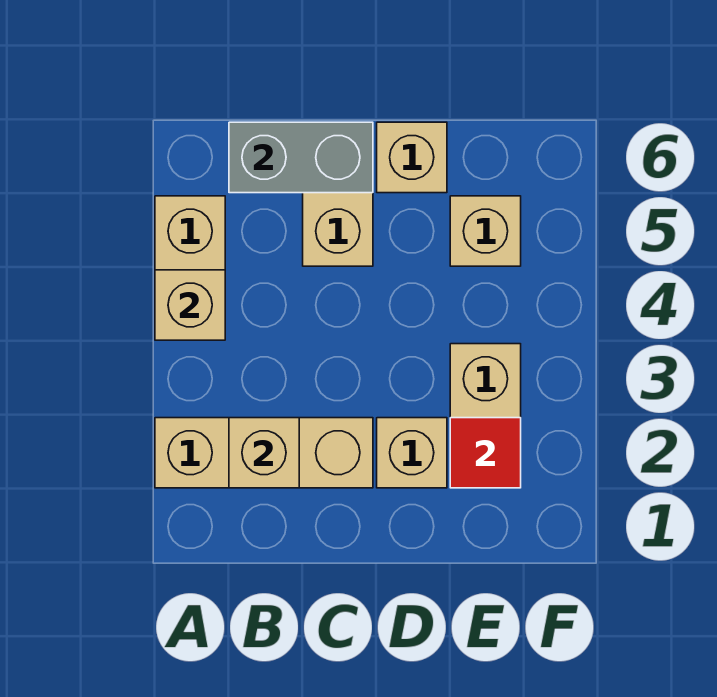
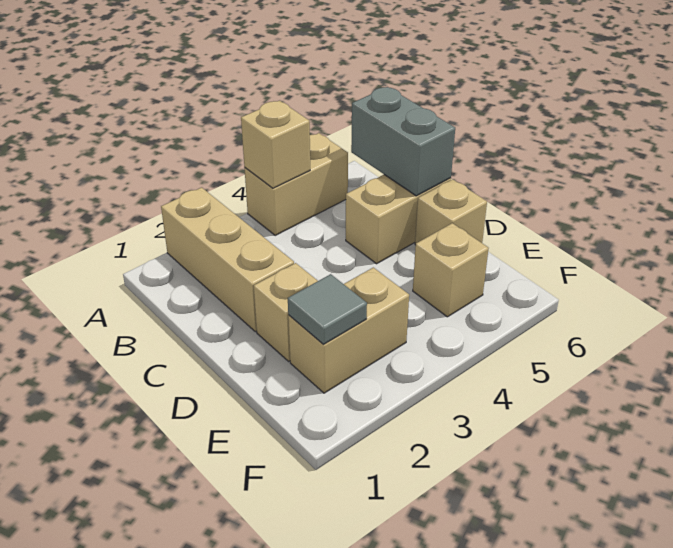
tan brick B2 level 2 -> none
red tile E2 level 2 -> grey tile E2 level 2

